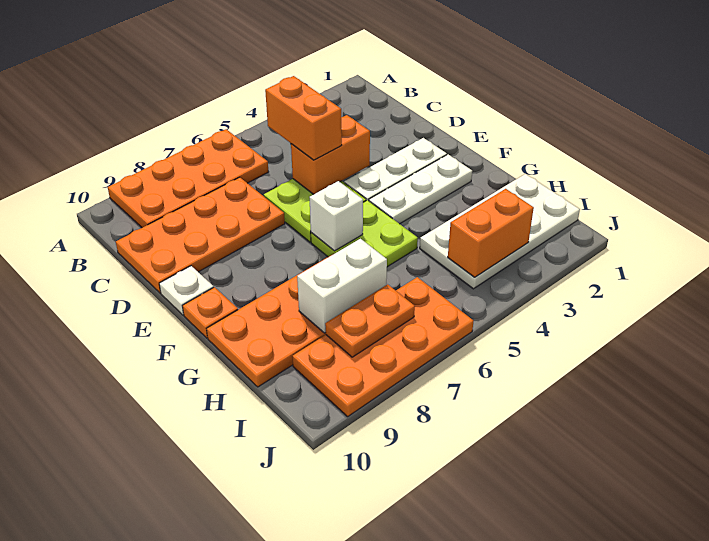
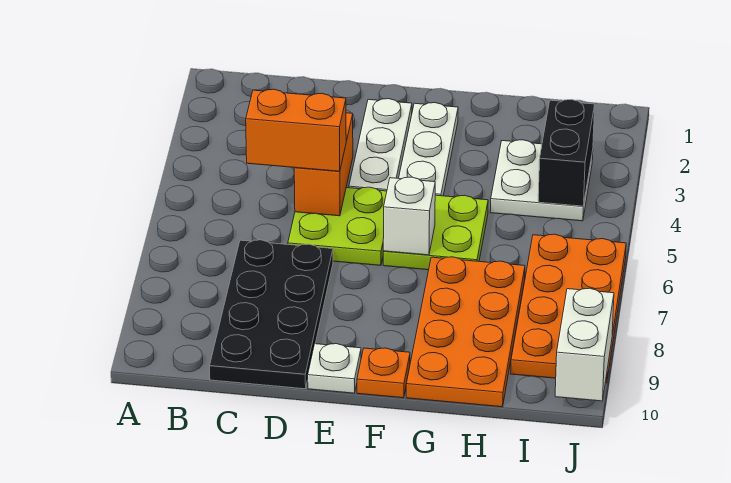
orange plate A6:B9 level 1 -> none
orange plate C7:D10 level 1 -> black plate C7:D10 level 1
white plate H1:I4 level 1 -> white plate H3:I4 level 1
white brick H7:H8 level 2 -> white brick J9:J10 level 2
orange brick I3:I4 level 2 -> black brick I3:I4 level 2
orange plate I7:I8 level 2 -> none

